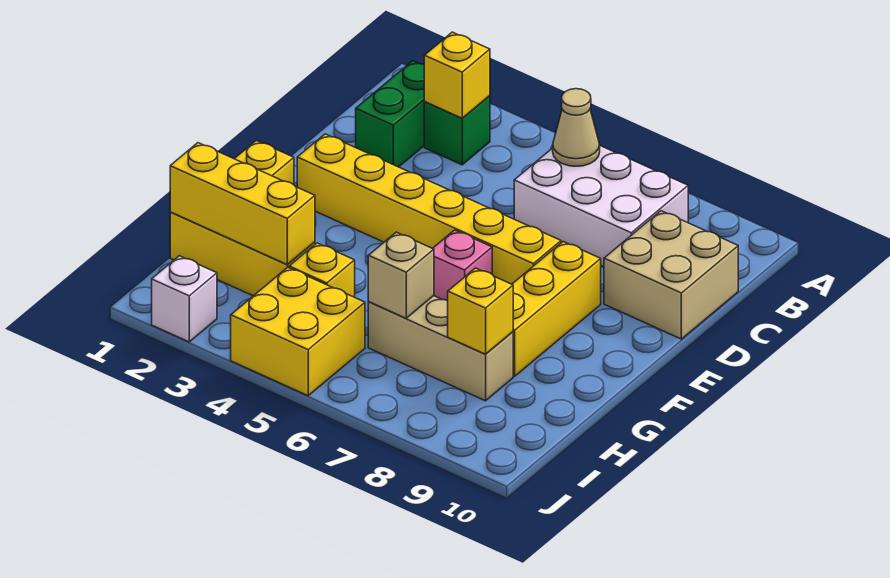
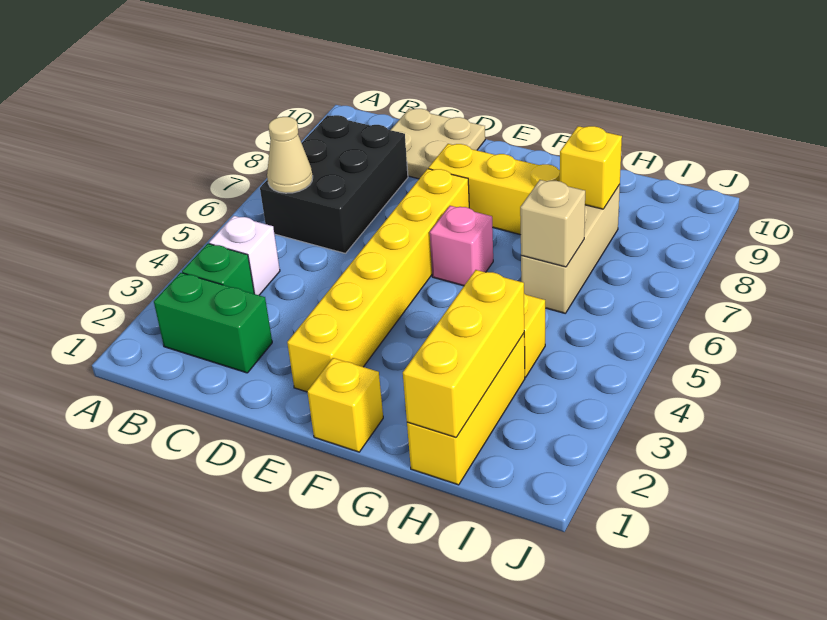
yellow brick B3 level 2 -> none
white brick B6:C8 level 1 -> black brick B6:C8 level 1
tan brick C9:D10 level 1 -> tan plate C9:D10 level 1
yellow brick I4:J5 level 1 -> none
white brick J2 level 1 -> white brick B4 level 1

